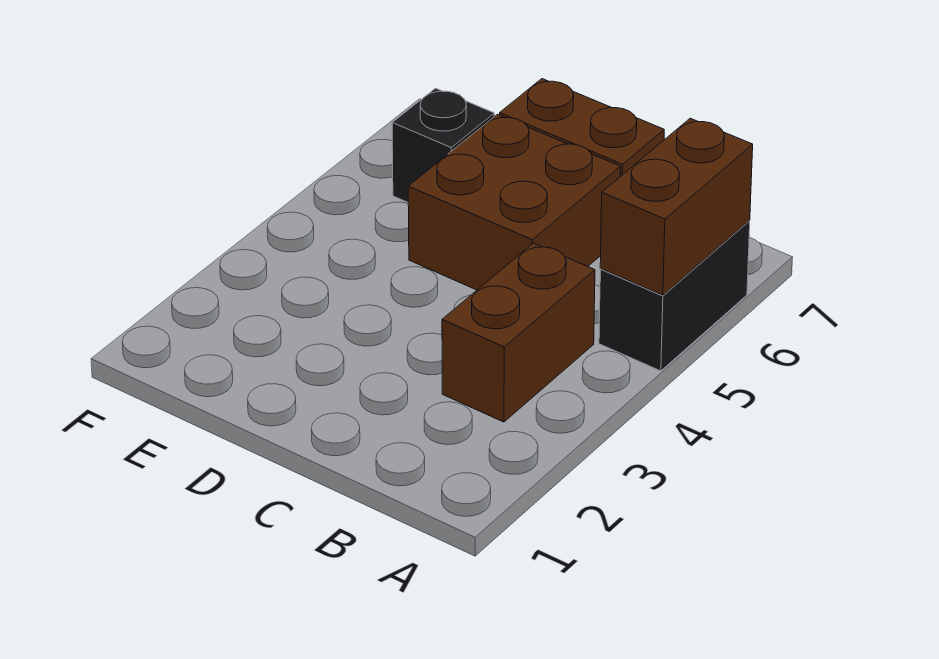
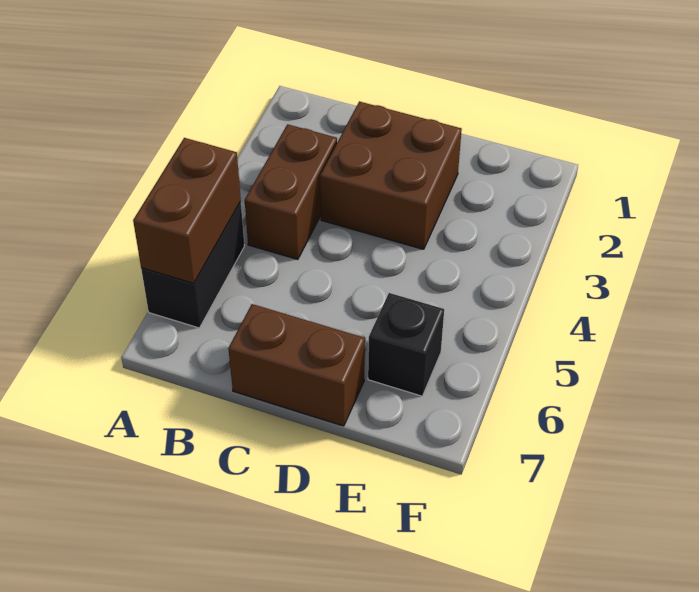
brown brick C5:D6 level 1 -> brown brick C2:D3 level 1

